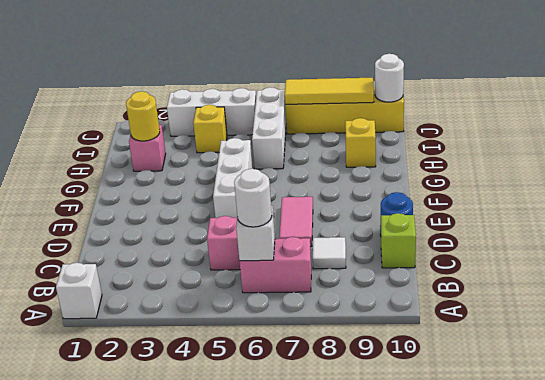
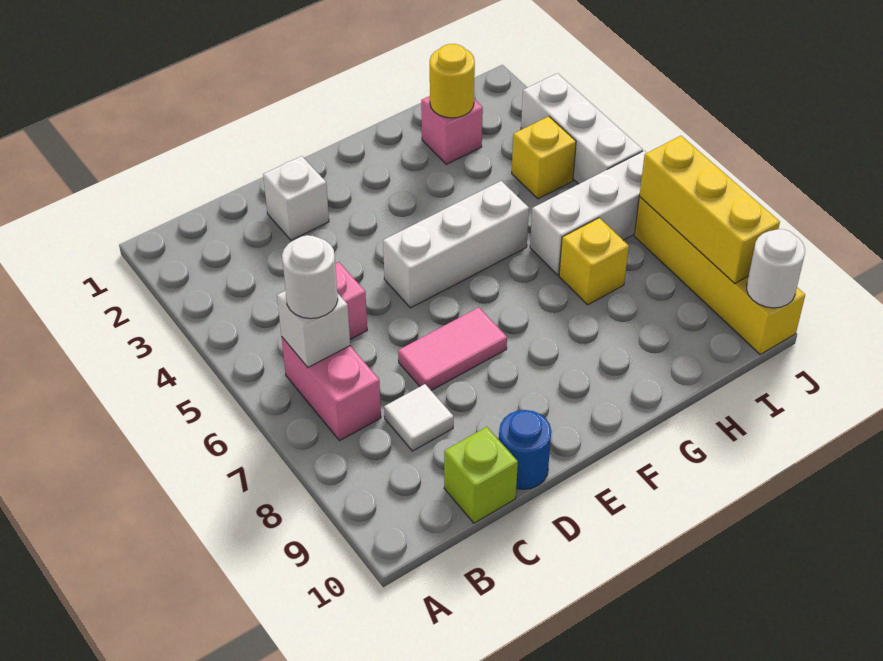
white brick A1 level 1 -> white brick D2 level 1
yellow brick H9 level 1 -> yellow brick H7 level 1
yellow tile J7:J9 level 2 -> yellow brick J7:J9 level 2

